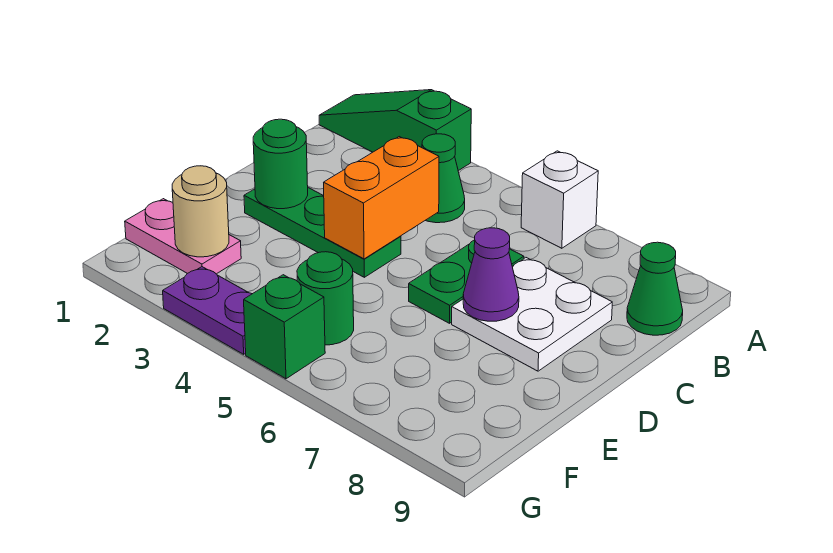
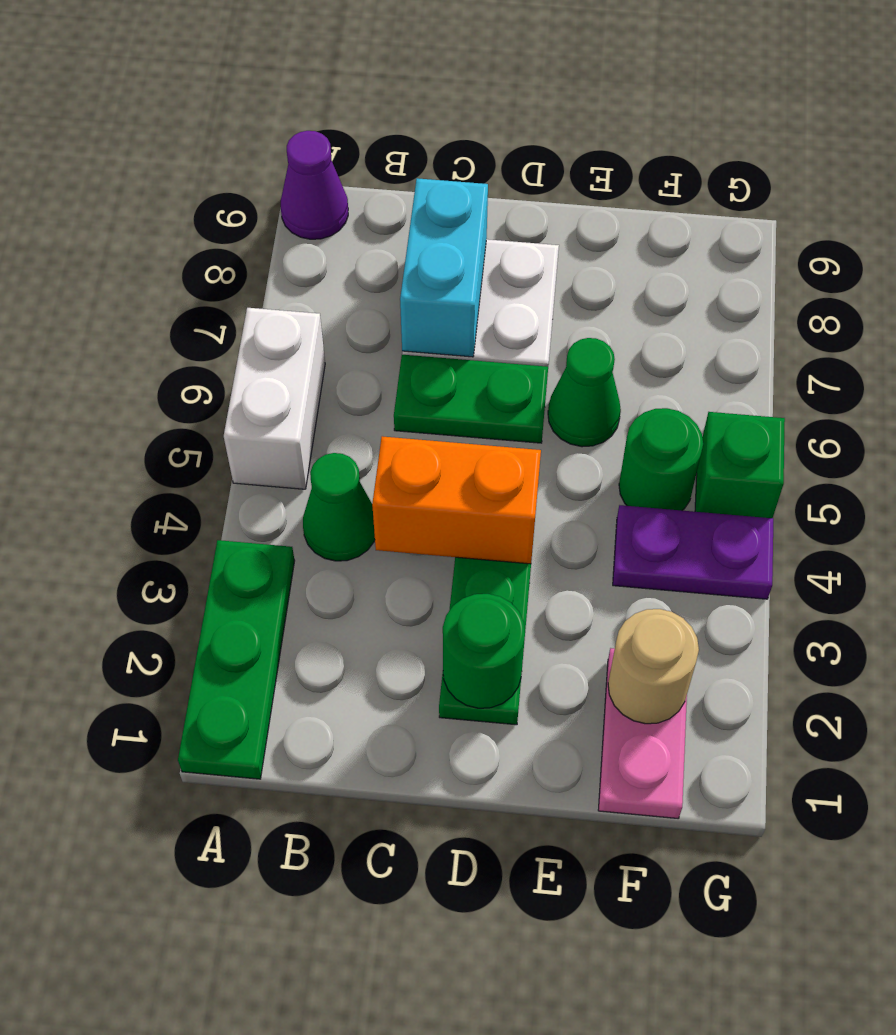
green slope A1:A3 level 1 top 3 -> green plate A1:A3 level 1
white brick A6 level 1 -> white brick A5:A6 level 1
green cone B9 level 1 -> green cone E6 level 1
none -> cyan brick C7:C8 level 2
purple cone D7 level 2 -> purple cone A9 level 1
purple plate G3:G4 level 1 -> purple plate F4:G4 level 1

